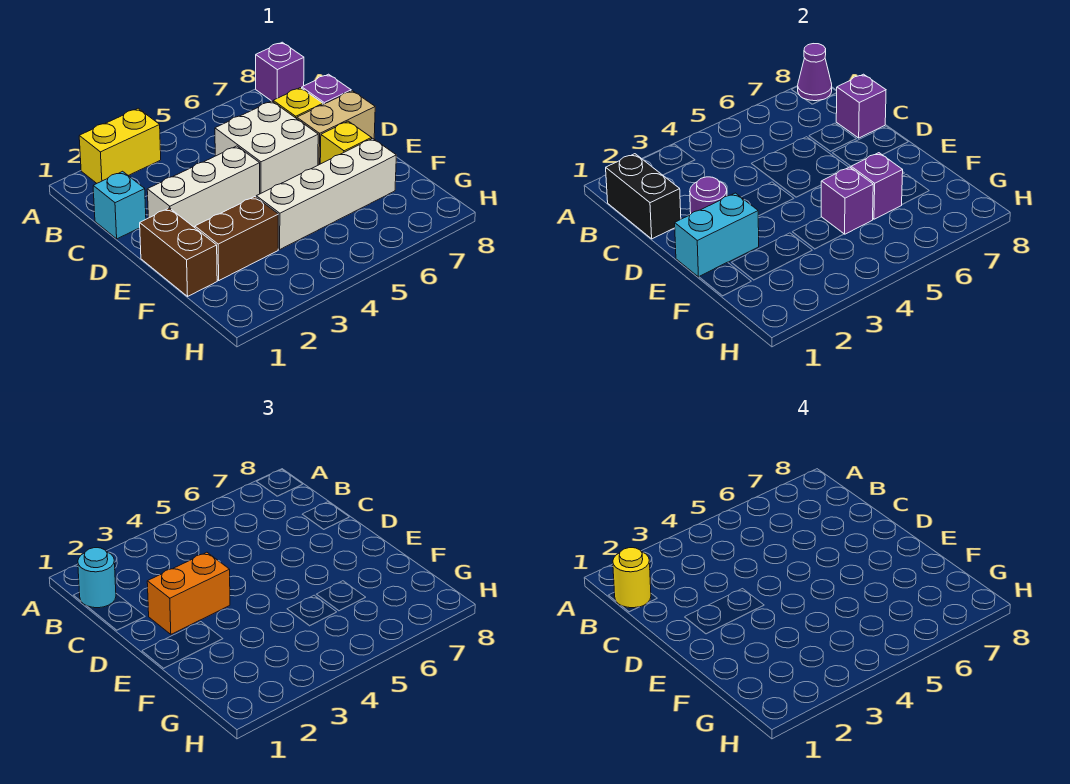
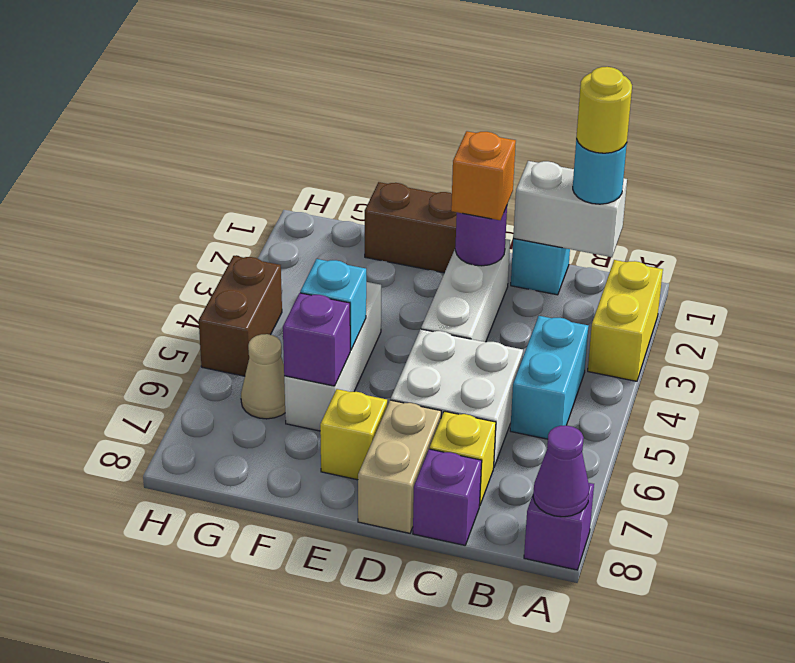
black brick B1:C1 level 2 -> white brick B1:C1 level 2
purple brick C8 level 2 -> none
orange brick D2:D3 level 3 -> orange brick D2 level 3
cyan brick E1:E2 level 2 -> cyan brick B4:B5 level 1
brown brick F2:F3 level 1 -> brown brick H4:H5 level 1
white brick F4:F7 level 1 -> white brick F4:F6 level 1
purple brick F5 level 2 -> cyan brick F5 level 2
none -> tan cone G6 level 1

